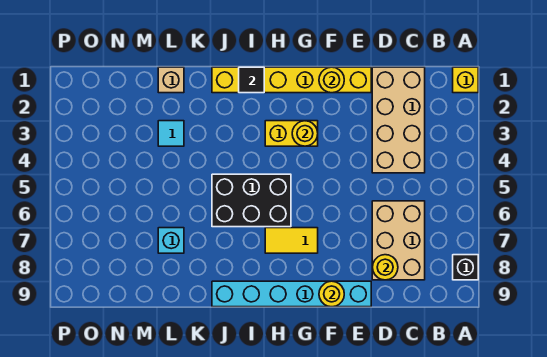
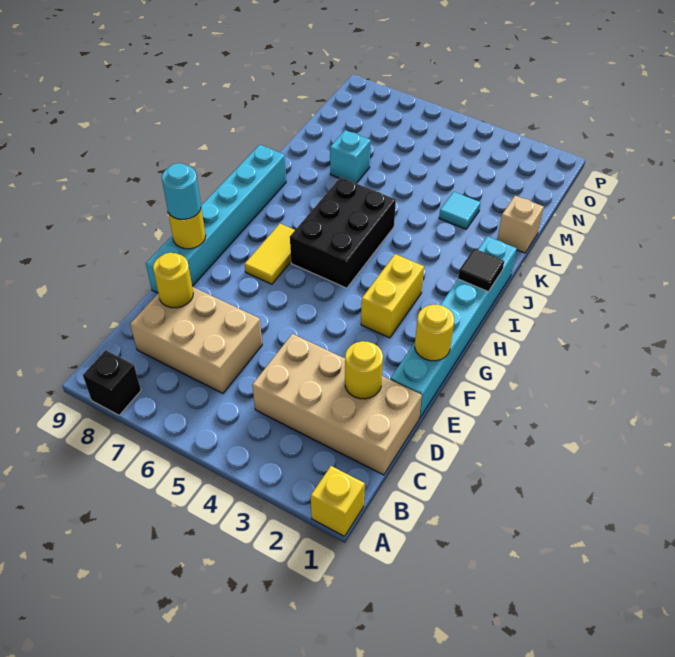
yellow brick E1:J1 level 1 -> cyan brick E1:J1 level 1
none -> cyan round brick F9 level 3
yellow round brick G3 level 2 -> yellow round brick D2 level 2

